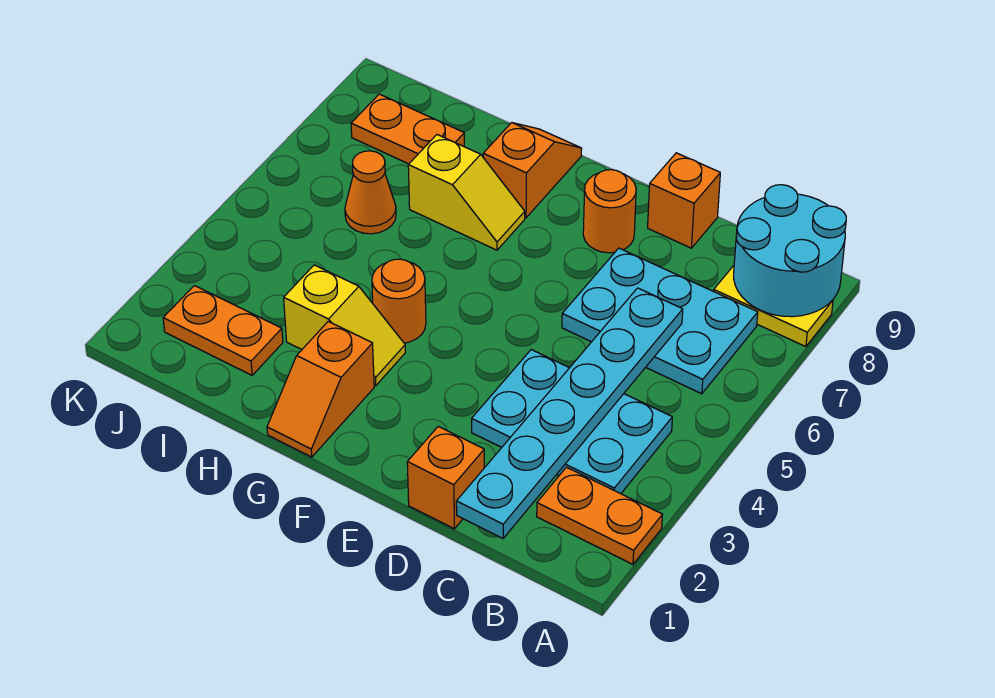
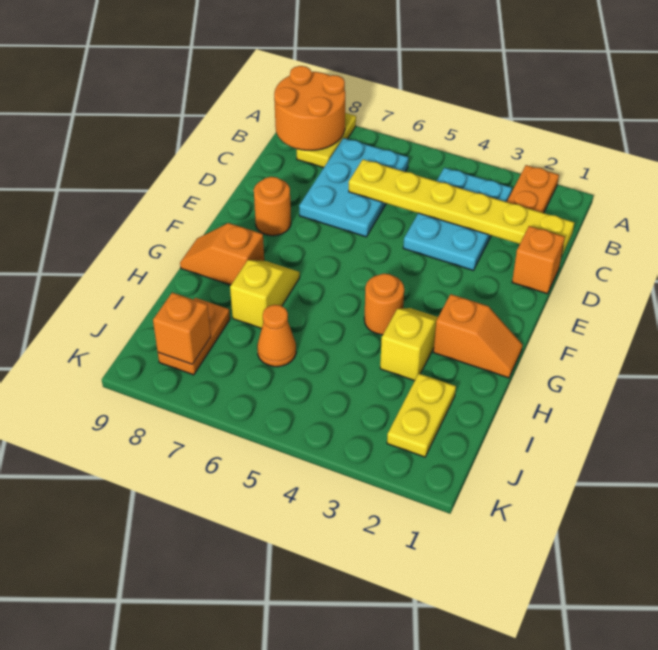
cyan round brick A8:B9 level 2 -> orange round brick A8:B9 level 2
cyan plate C1:C6 level 2 -> yellow plate C1:C6 level 2
orange brick D9 level 1 -> orange brick J8 level 2
orange plate I2:J2 level 1 -> yellow plate I2:J2 level 1

